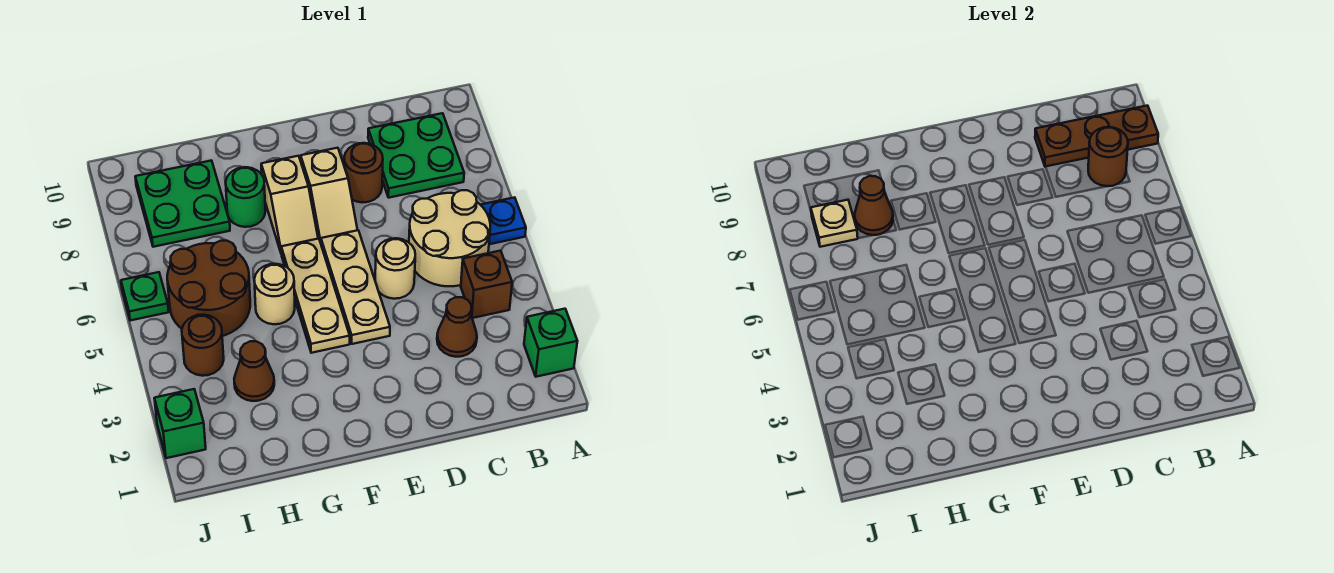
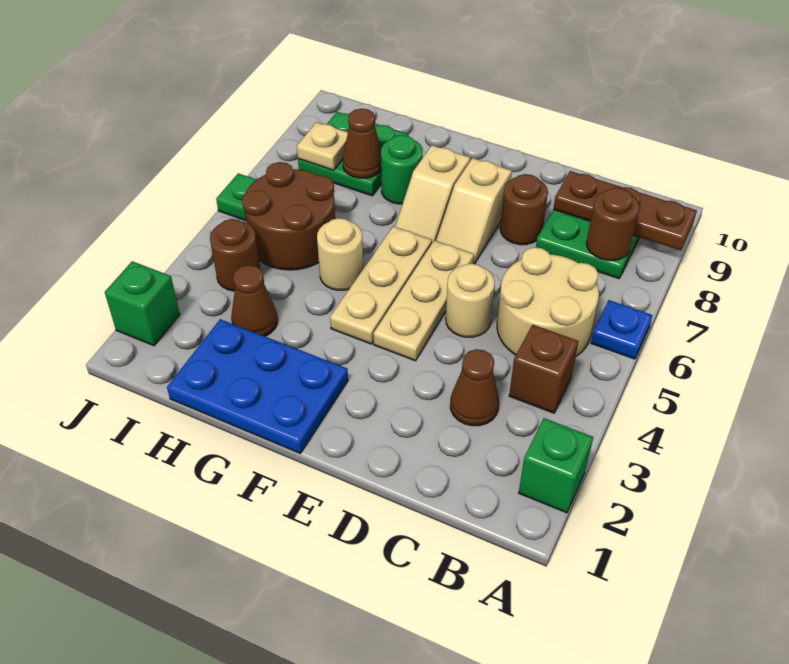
none -> blue plate F1:H2 level 1

